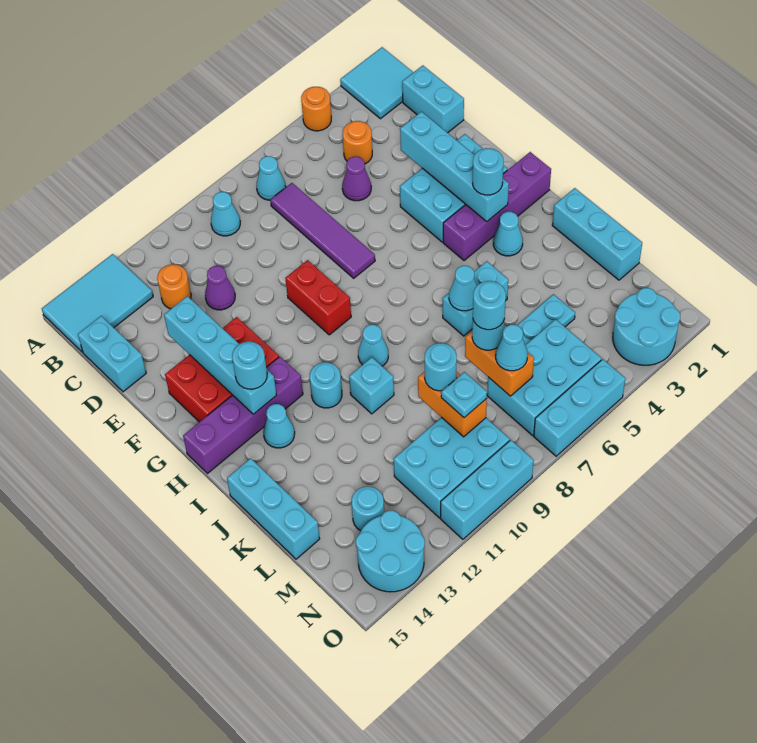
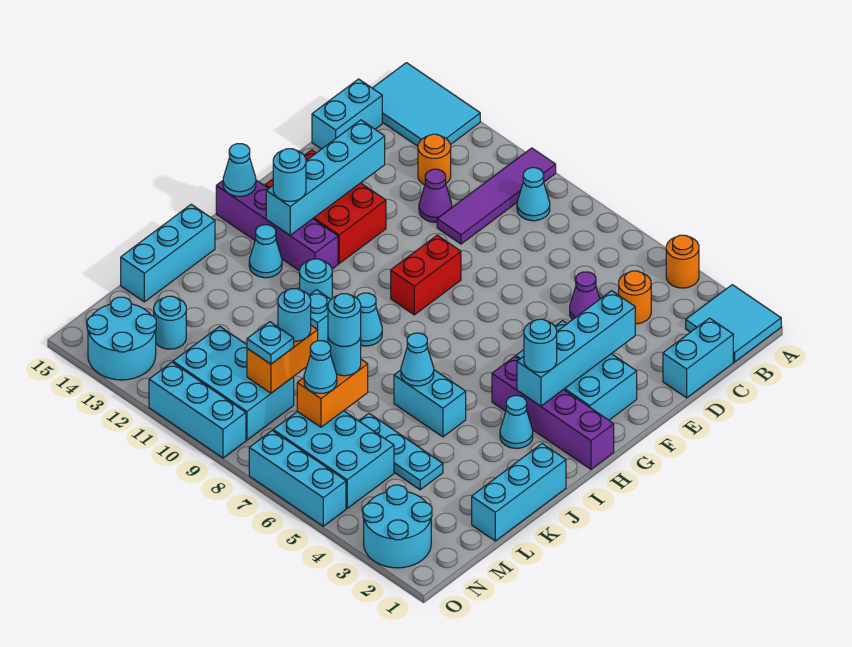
cyan cone B7 level 1 -> cyan cone H15 level 2
purple tile C7:F7 level 1 -> purple tile A10:D10 level 1

